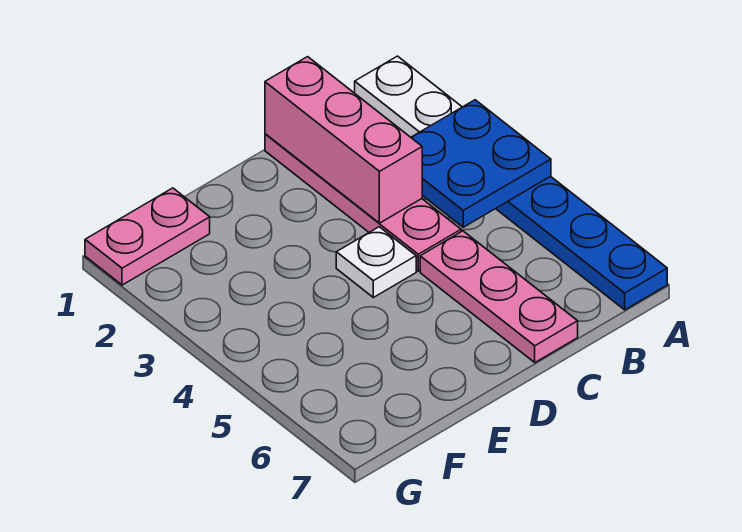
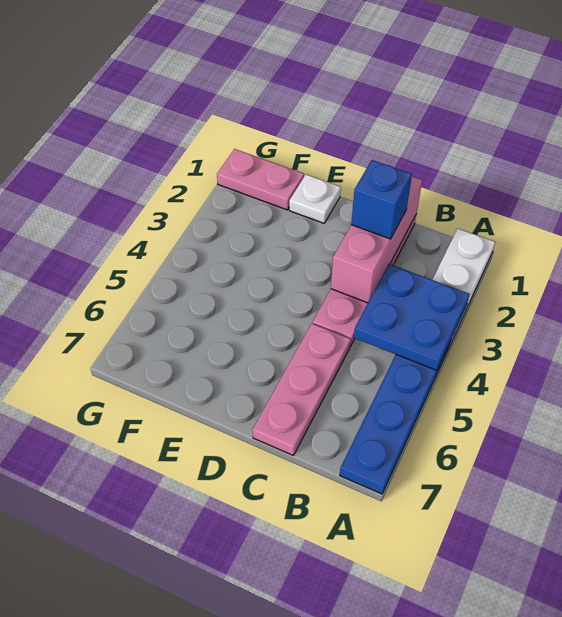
none -> blue brick C2 level 3
white plate D4 level 1 -> white plate E1 level 1

